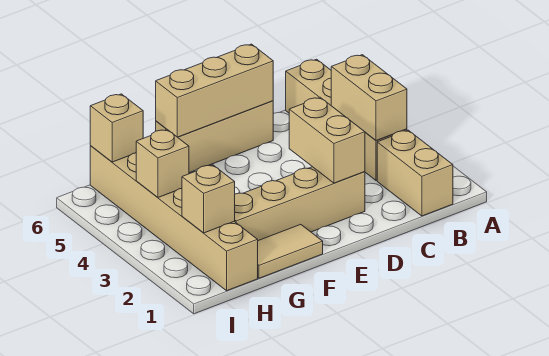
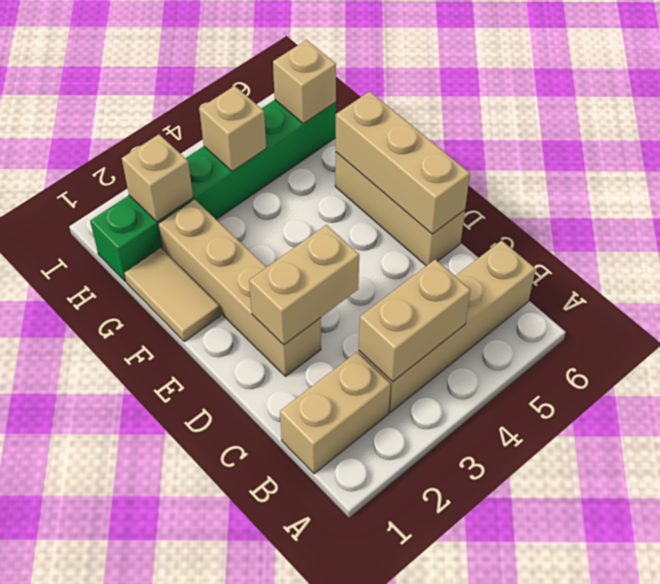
tan brick H1:H6 level 1 -> green brick H1:H6 level 1

